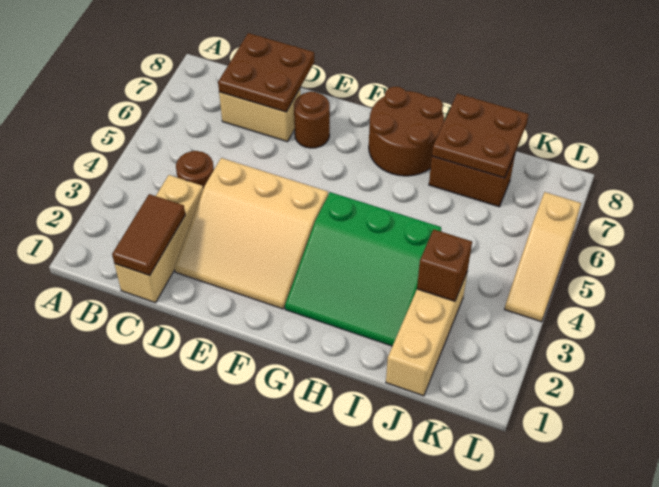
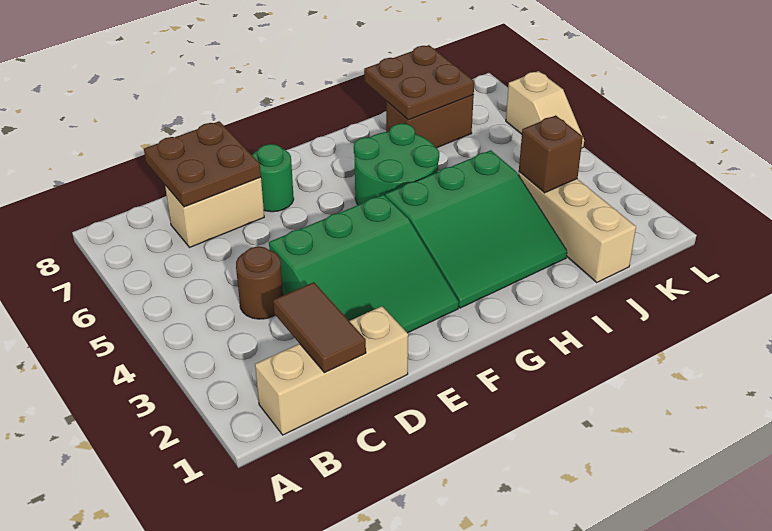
tan brick C1:C3 level 1 -> tan brick B1:D1 level 1
tan slope D2:F4 level 1 top 4 -> green slope D2:F4 level 1 top 4
brown round brick E7 level 1 -> green round brick E7 level 1
none -> green round brick G5:H6 level 1
brown round brick G7:H8 level 1 -> none
tan slope L4:L6 level 1 top 6 -> tan slope L5:L6 level 1 top 6

